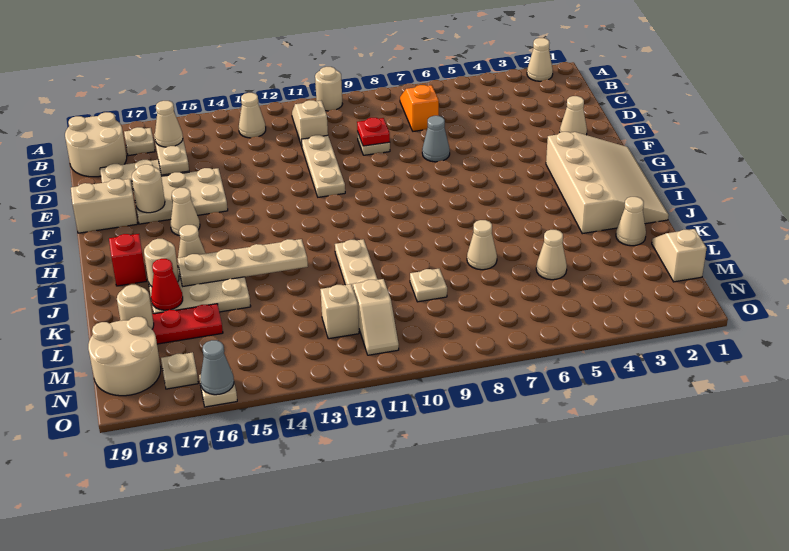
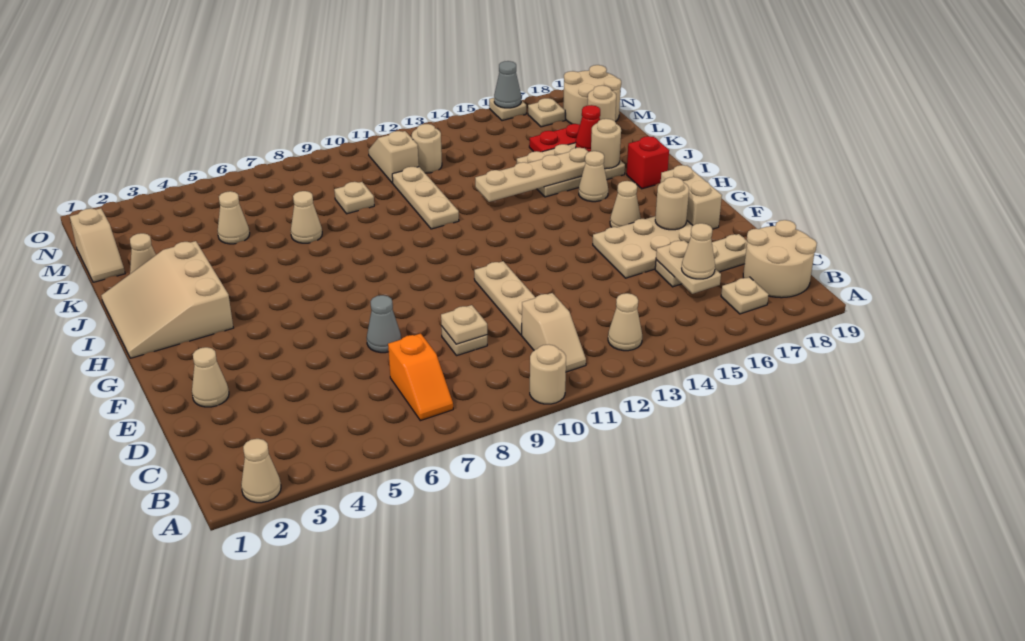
red plate D9 level 2 -> tan plate D9 level 2
tan brick F18:F19 level 1 -> tan brick F18:G18 level 1
tan slope G1:J3 level 1 top 3 -> tan slope H1:J3 level 1 top 3
tan brick M12 level 1 -> tan round brick M12 level 1

